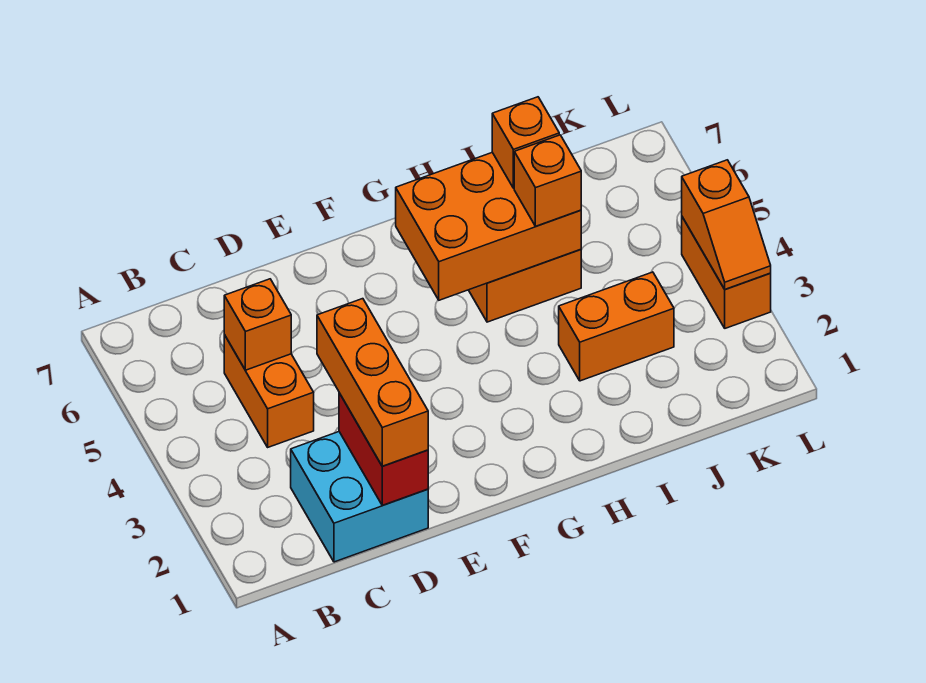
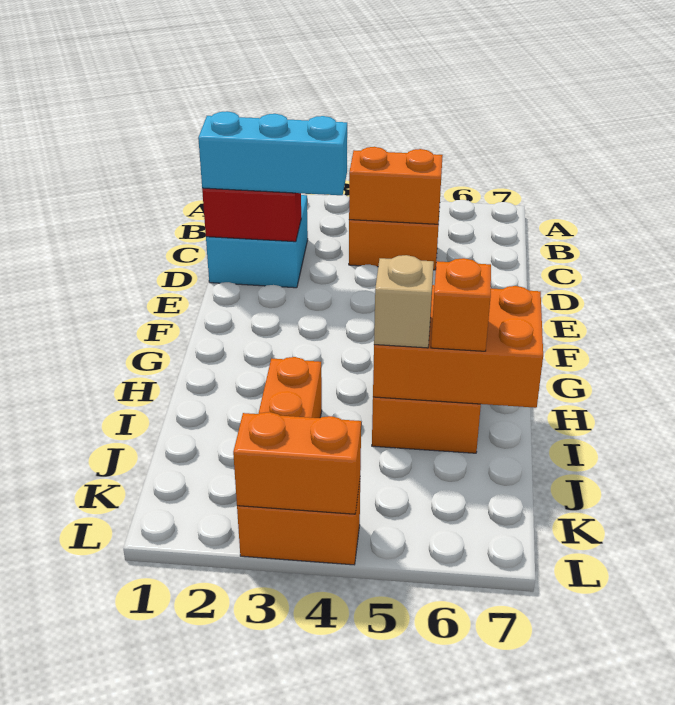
orange brick C5 level 2 -> orange brick C4:C5 level 2
orange brick D1:D3 level 3 -> cyan brick D1:D3 level 3
orange brick G5:I6 level 2 -> orange brick H5:I7 level 2
orange brick I5 level 3 -> tan brick I5 level 3
orange slope L3:L4 level 2 top 4 -> orange brick L3:L4 level 2

